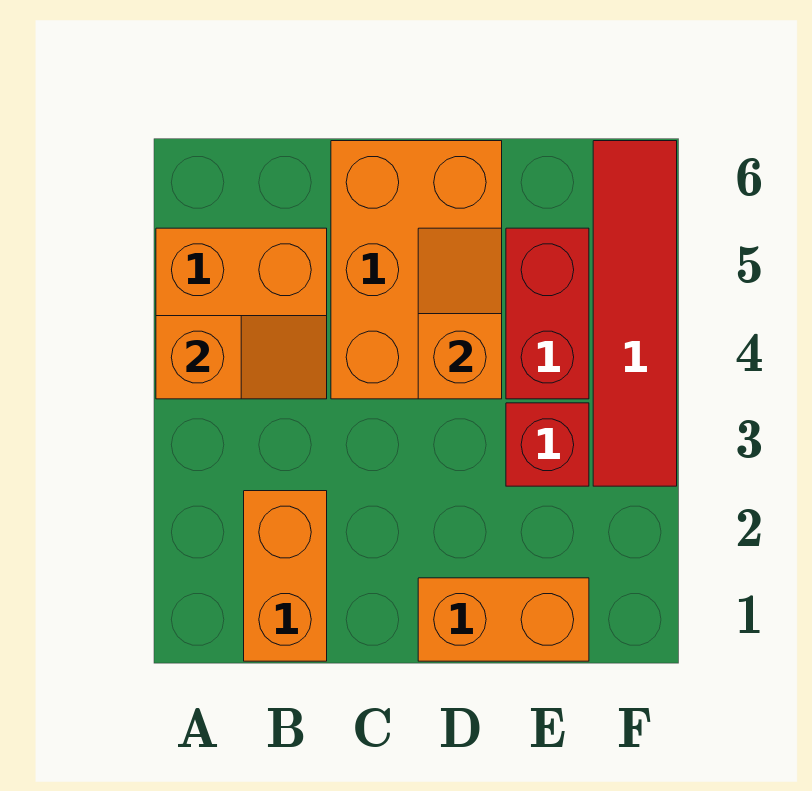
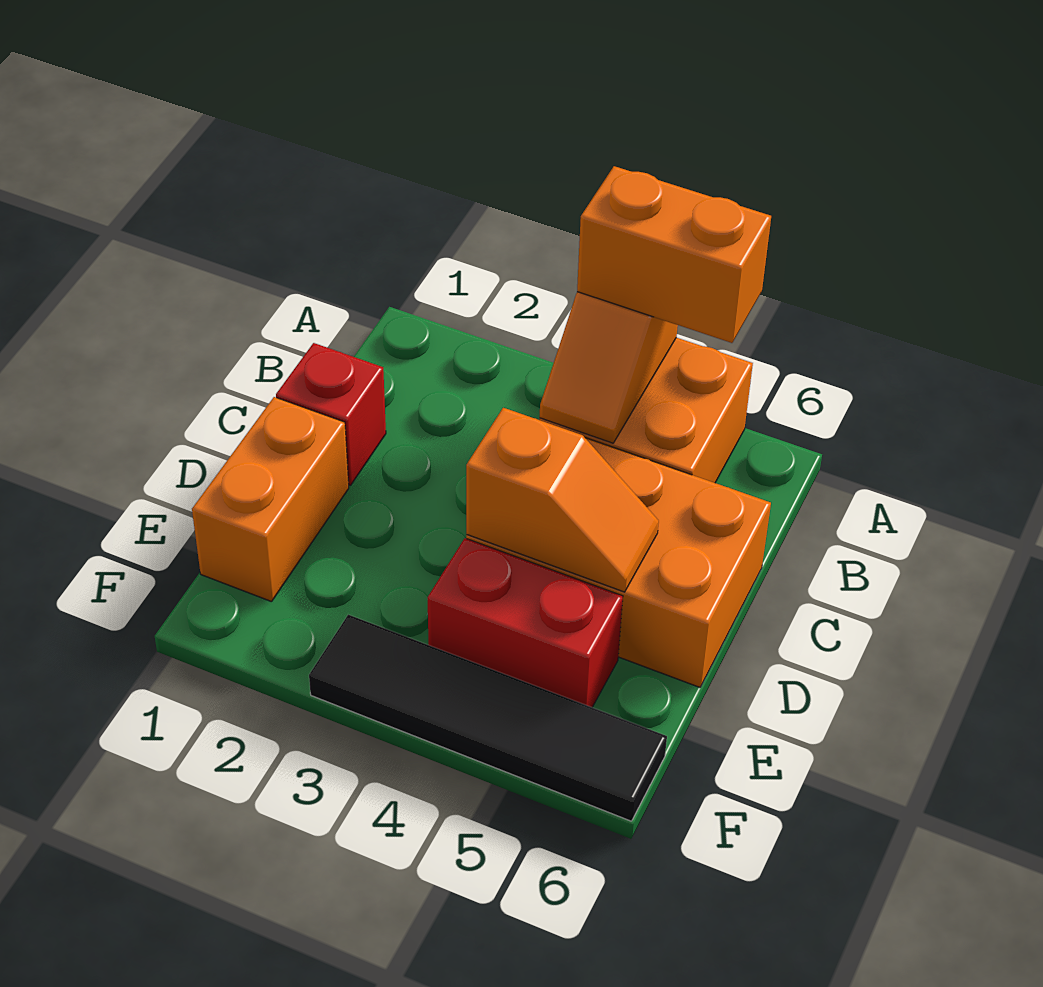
orange brick B1:B2 level 1 -> orange brick A4:A5 level 3
red brick E3 level 1 -> red brick C1 level 1
red tile F3:F6 level 1 -> black tile F3:F6 level 1

